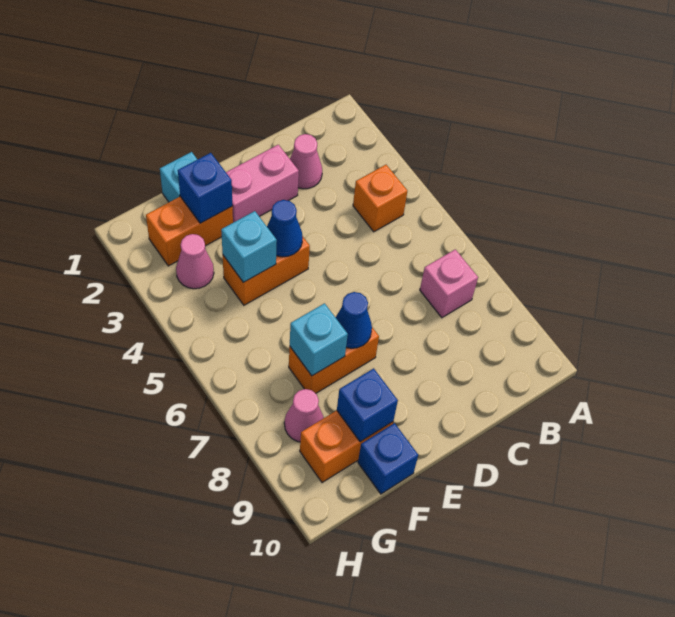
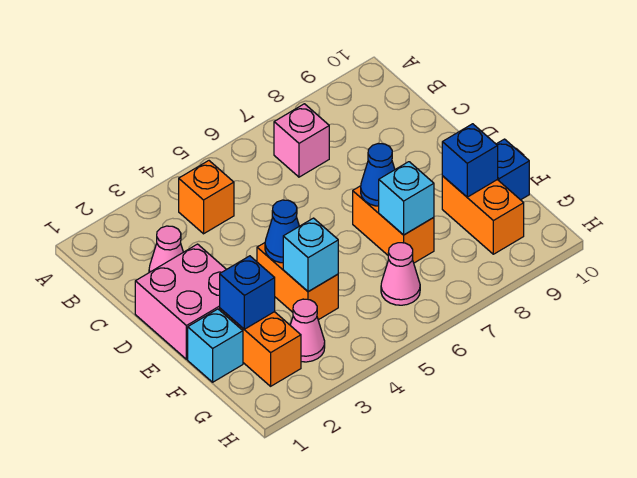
pink brick D2:E2 level 1 -> pink brick D1:E2 level 1
pink cone G8 level 1 -> pink cone G6 level 1

